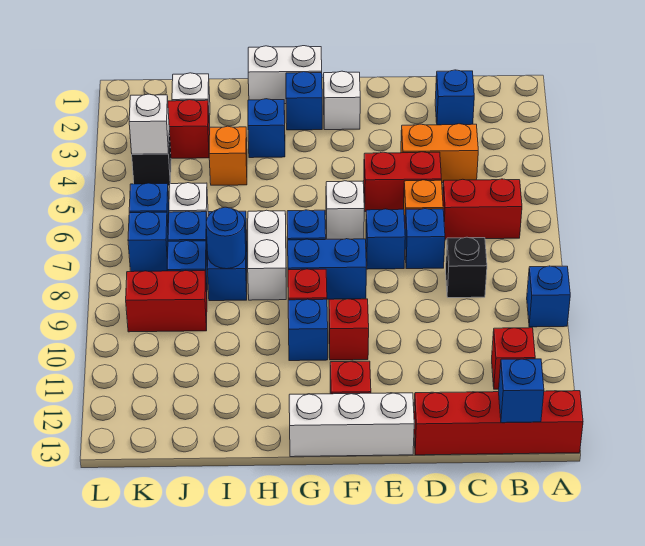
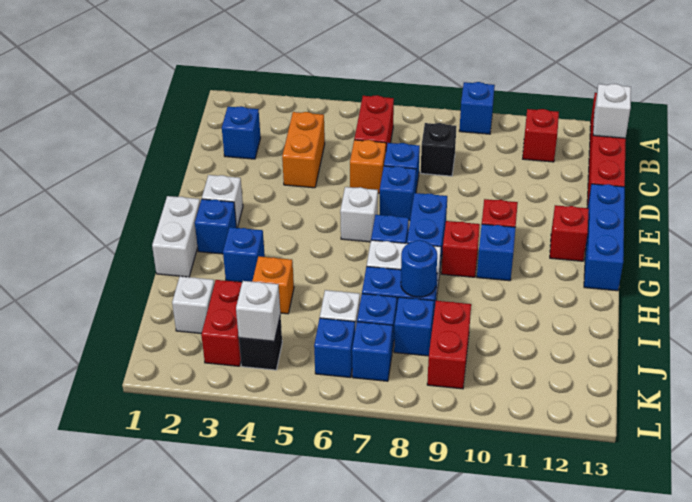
blue brick B13 level 2 -> white brick B13 level 2
red brick D5:E5 level 1 -> none
white brick E13:G13 level 1 -> blue brick E13:G13 level 1

